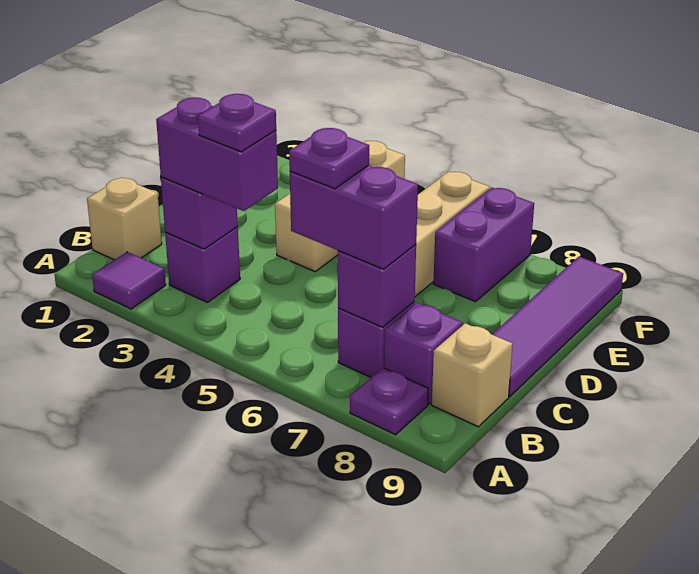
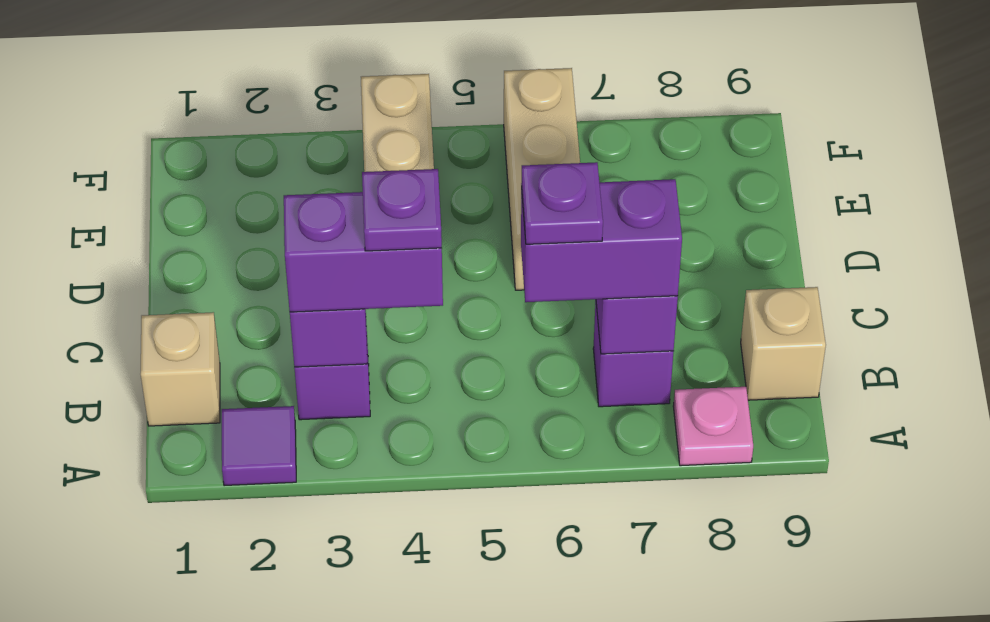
purple plate A8 level 1 -> pink plate A8 level 1
purple brick B8 level 1 -> none
purple tile C9:F9 level 1 -> none
purple brick E7:F7 level 1 -> none

